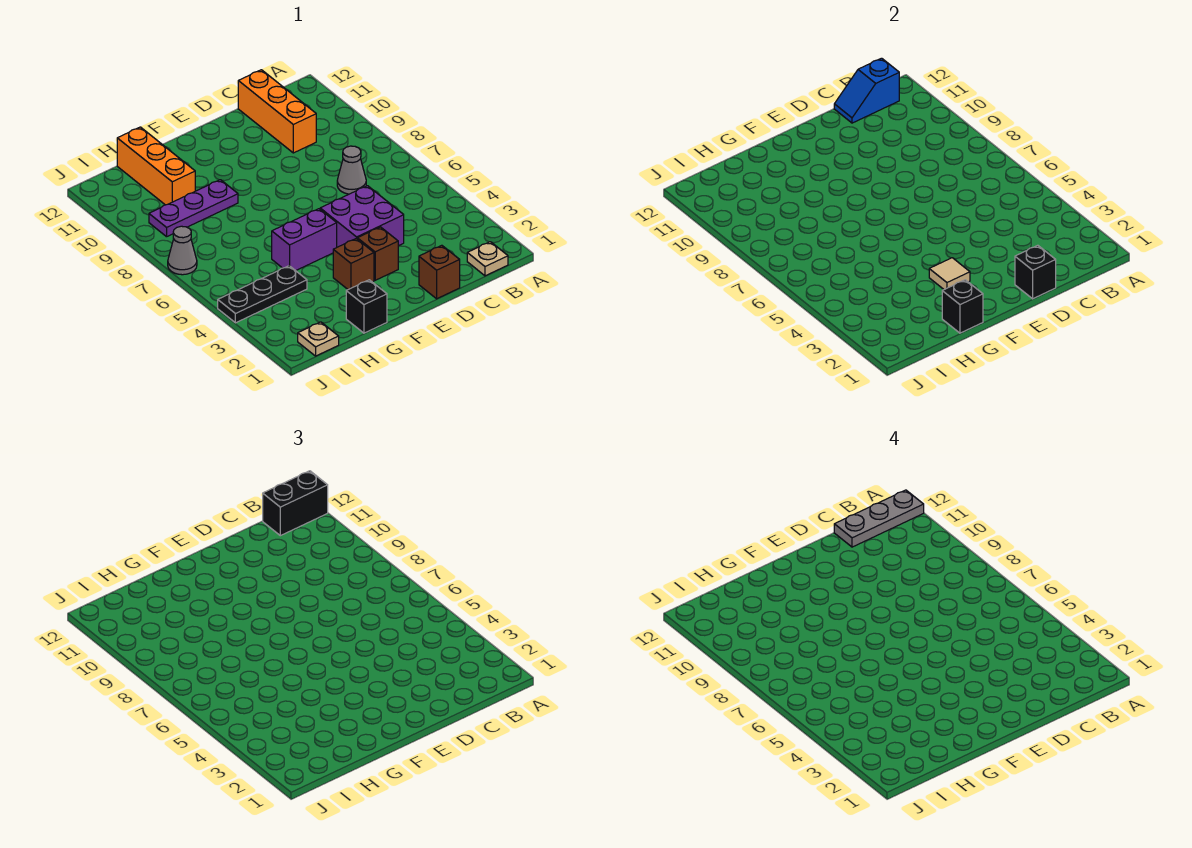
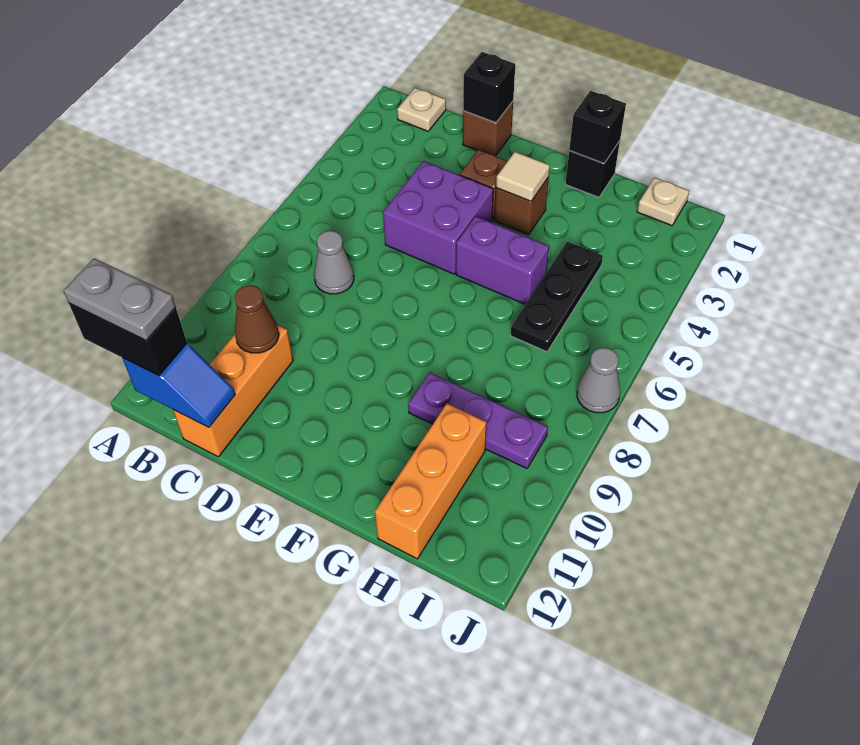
grey plate A12:C12 level 4 -> grey plate A12:B12 level 4
none -> brown cone C10 level 2
black plate H4:J4 level 1 -> black plate H4:H6 level 1

